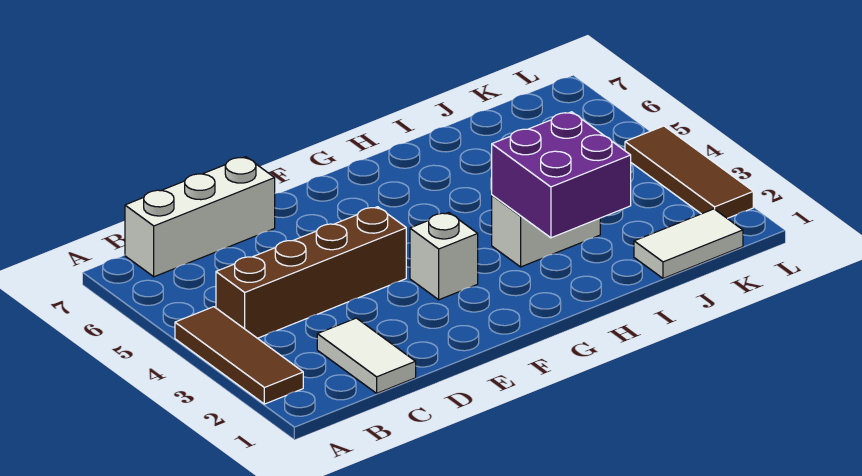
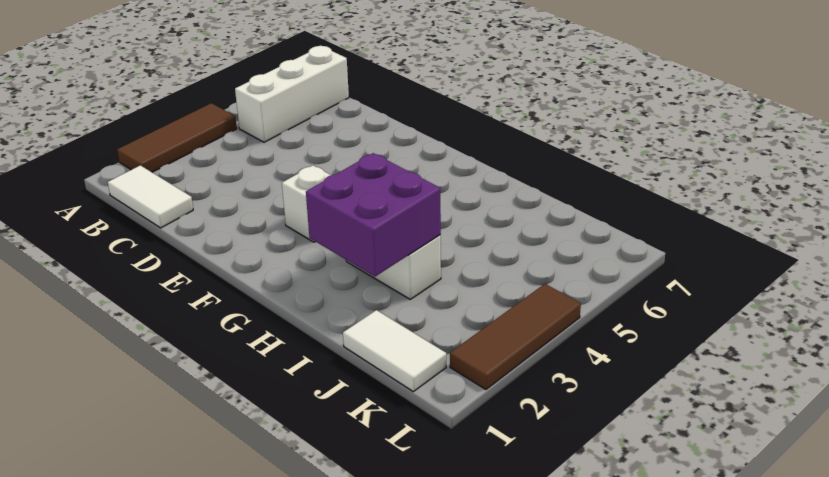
brown brick B4:E4 level 1 -> none
white brick B7:D7 level 1 -> white brick B5:B7 level 1
white tile C1:C2 level 1 -> white tile B1:C1 level 1

